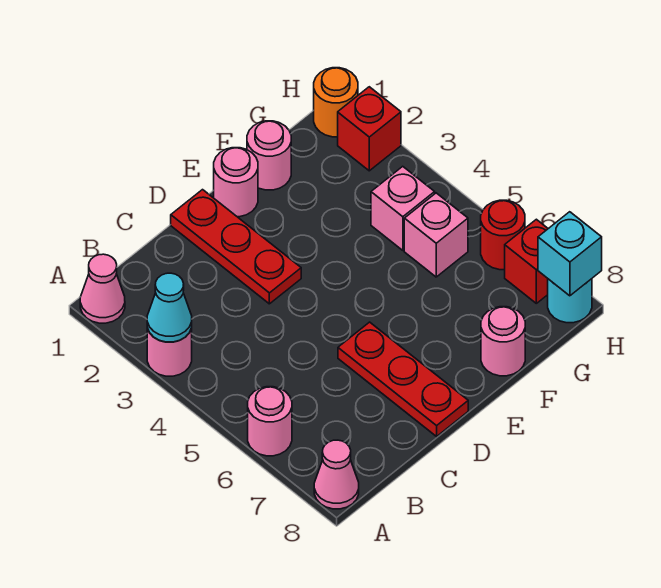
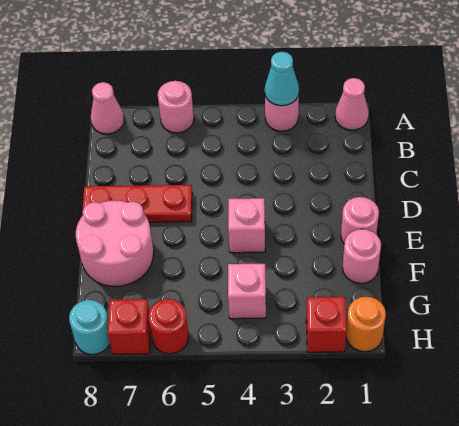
red plate D1:D3 level 1 -> none
pink round brick F8 level 1 -> pink round brick E7:F8 level 1
pink brick G5 level 1 -> pink brick E4 level 1
cyan brick H8 level 2 -> none

